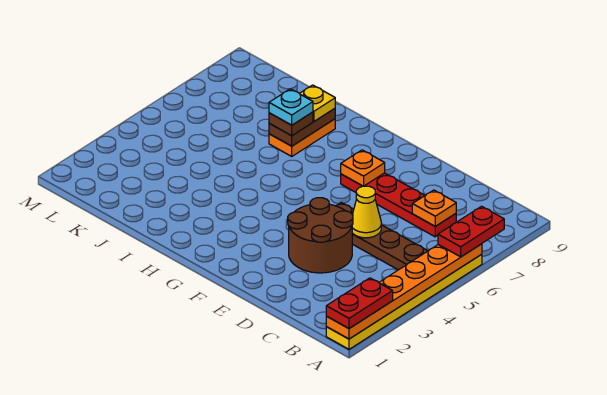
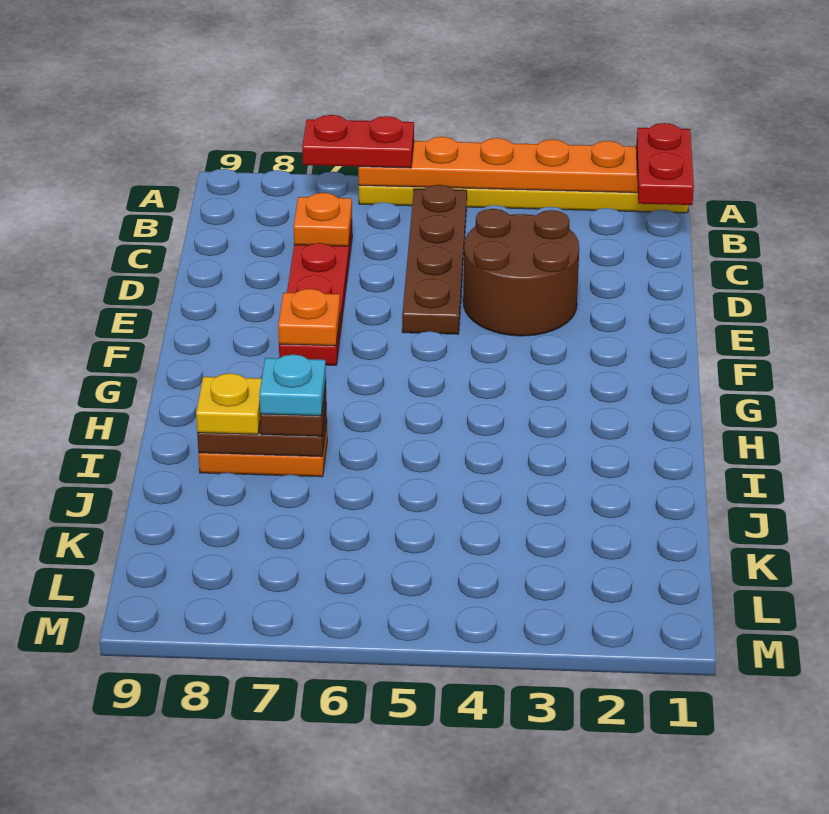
red plate A1:A2 level 3 -> red plate A1:B1 level 3
yellow cone D5 level 2 -> none

